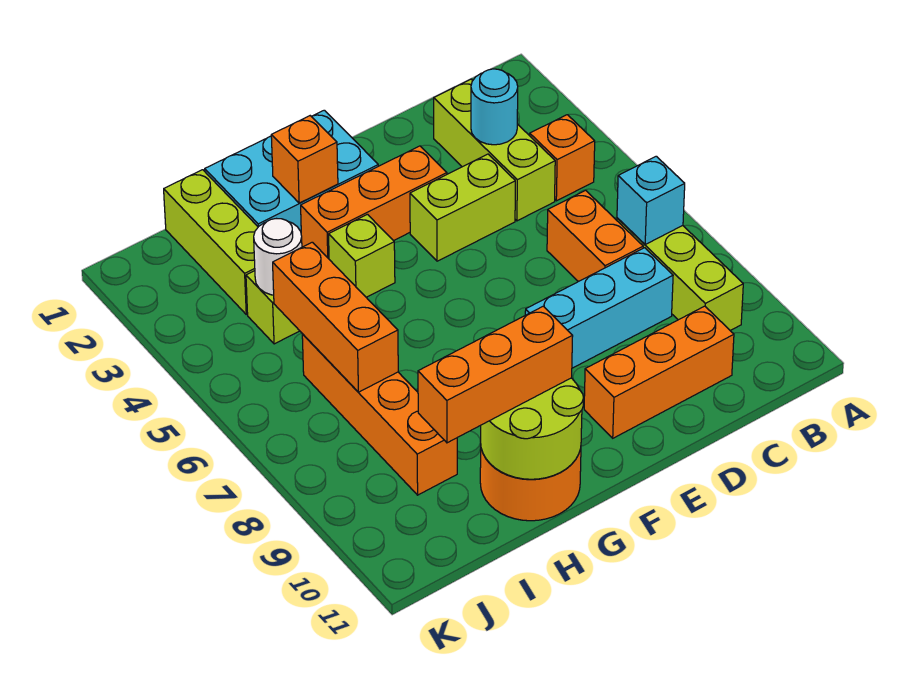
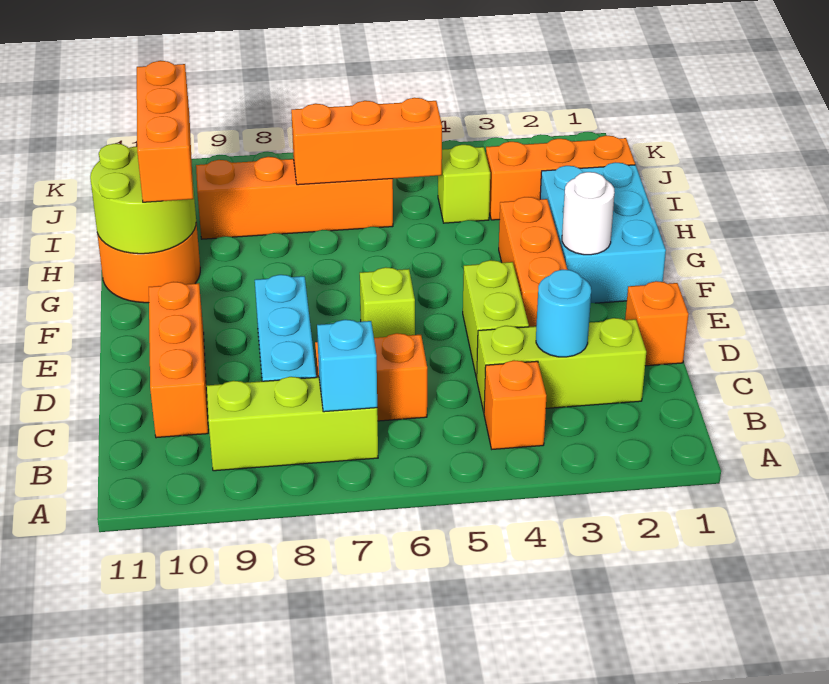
orange brick G2 level 2 -> orange brick D1 level 1
lime brick G4 level 1 -> lime brick E6 level 1
lime brick I1:I3 level 1 -> orange brick I1:I3 level 1
white round brick I4 level 2 -> white round brick F2 level 2

